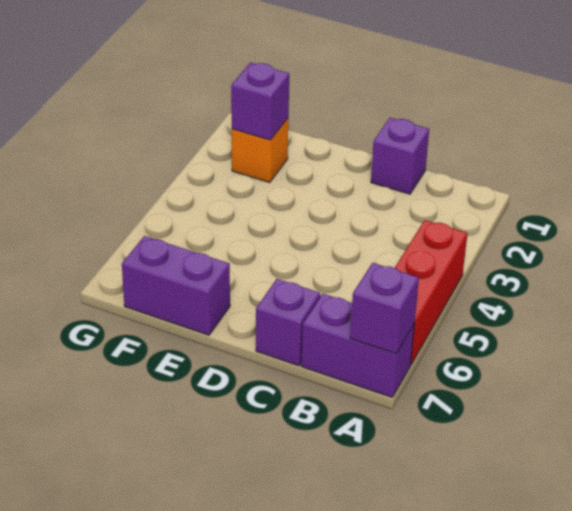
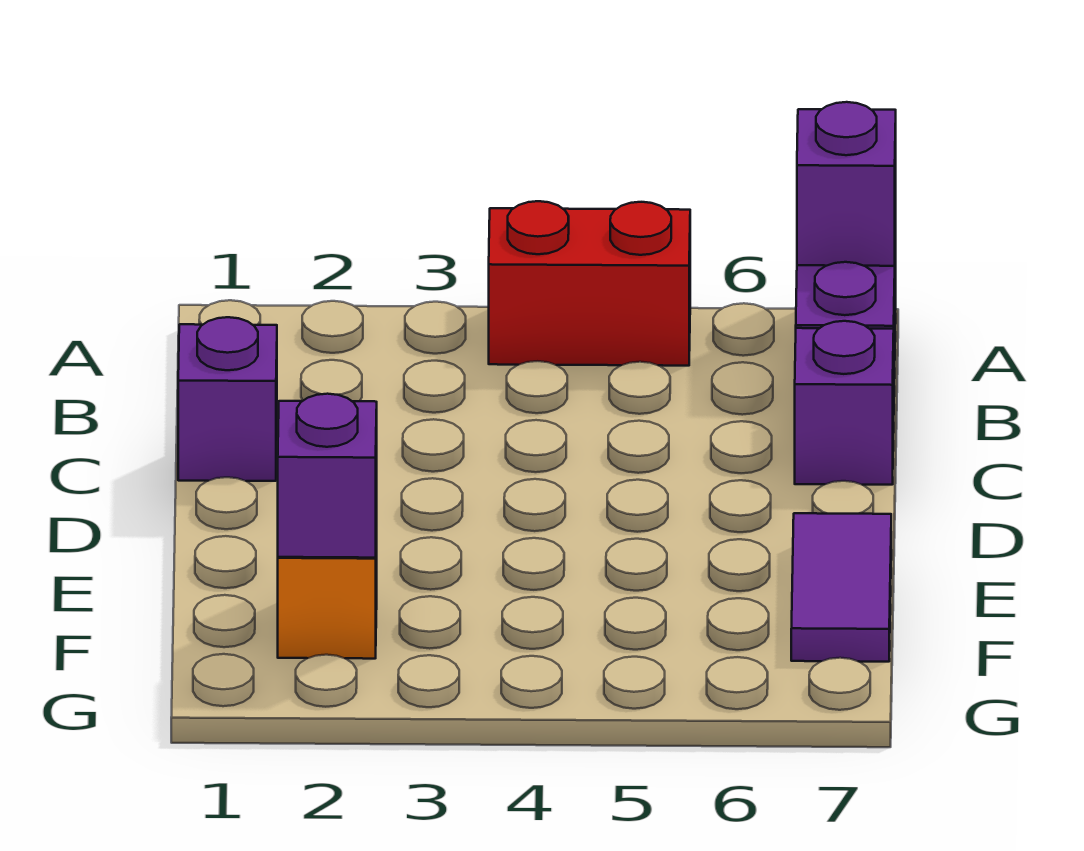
red brick A4:A6 level 1 -> red brick A4:A5 level 1
purple brick E7:F7 level 1 -> purple tile E7:F7 level 1

